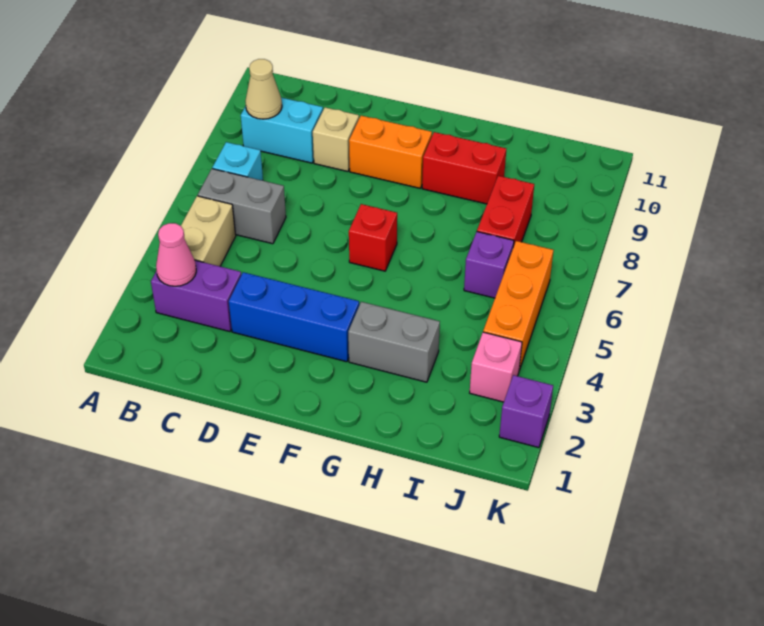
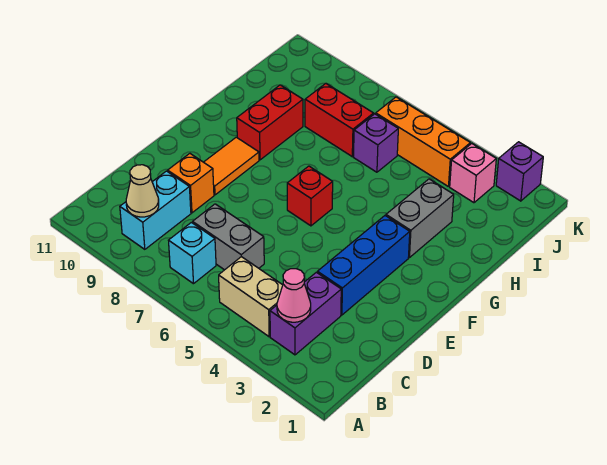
grey brick B6:C6 level 1 -> grey brick C6:C7 level 1
tan brick D9 level 1 -> orange brick D9 level 1
orange brick E9:F9 level 1 -> orange tile E9:F9 level 1

